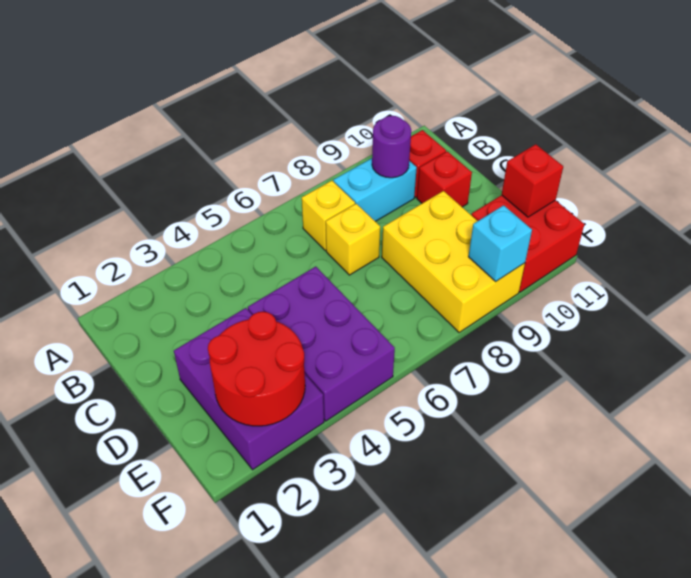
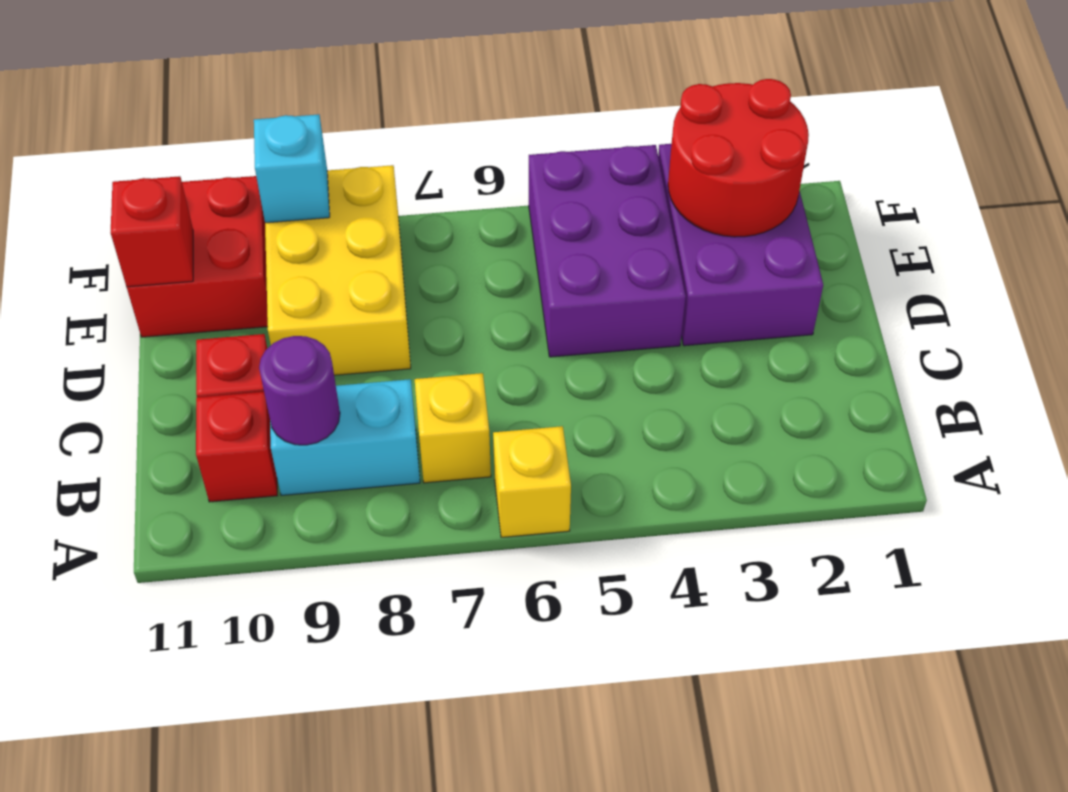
yellow brick C7 level 1 -> yellow brick A6 level 1

